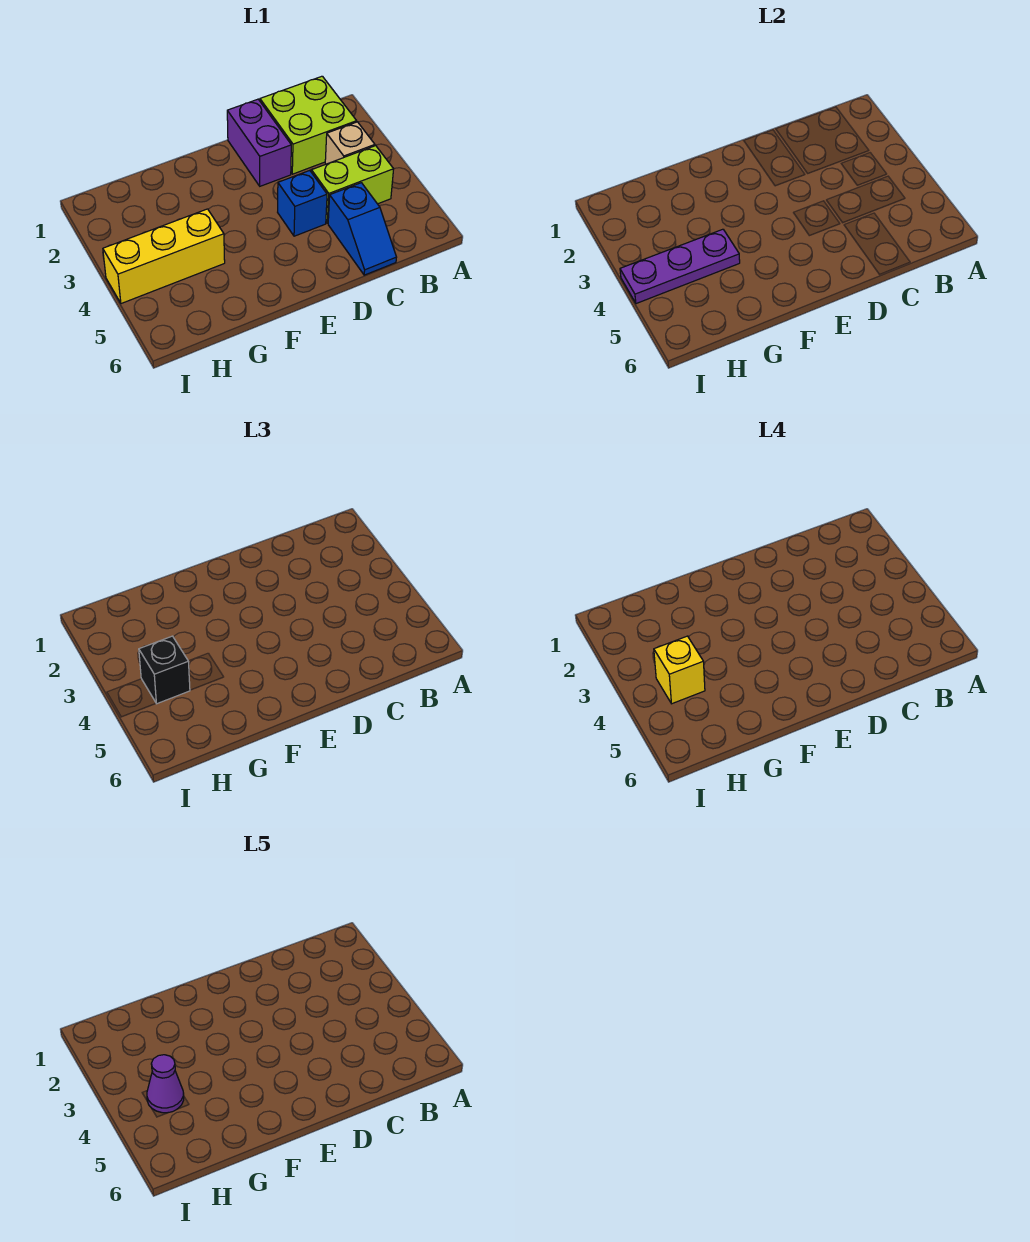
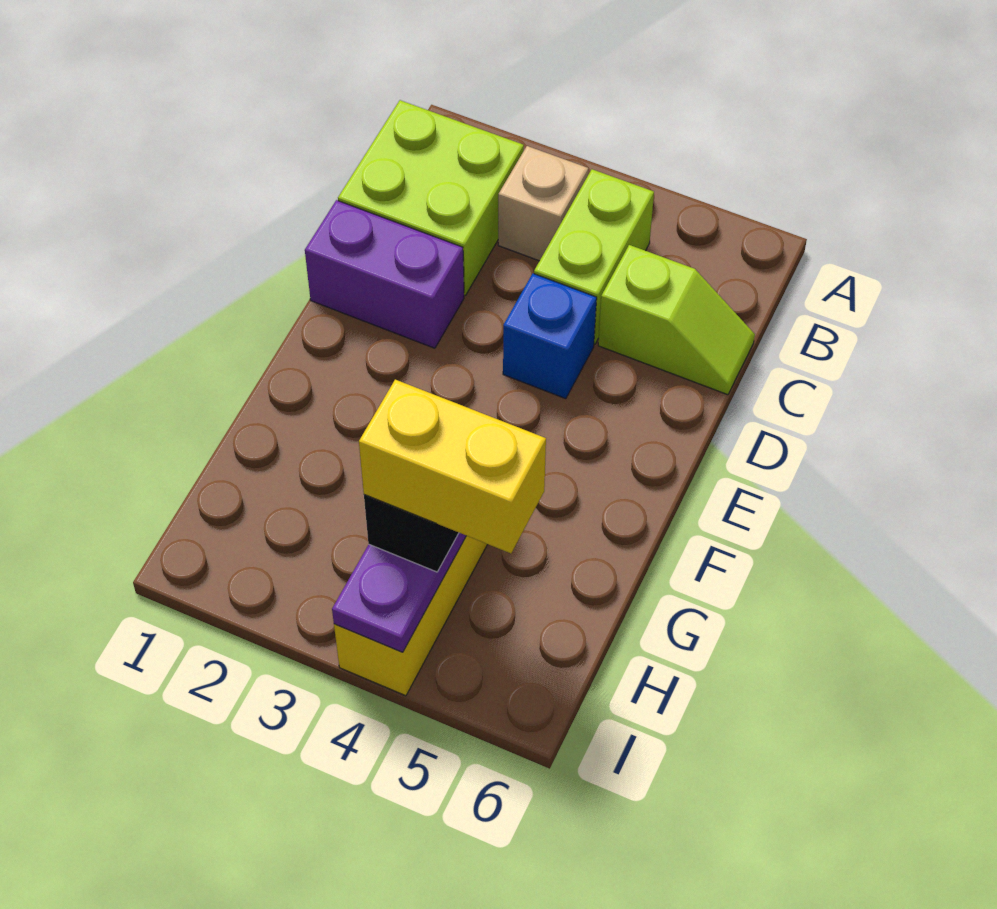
blue slope C5:C6 level 1 top 5 -> lime slope C5:C6 level 1 top 5
yellow brick H4 level 4 -> yellow brick H4:H5 level 4
purple cone H4 level 5 -> none

